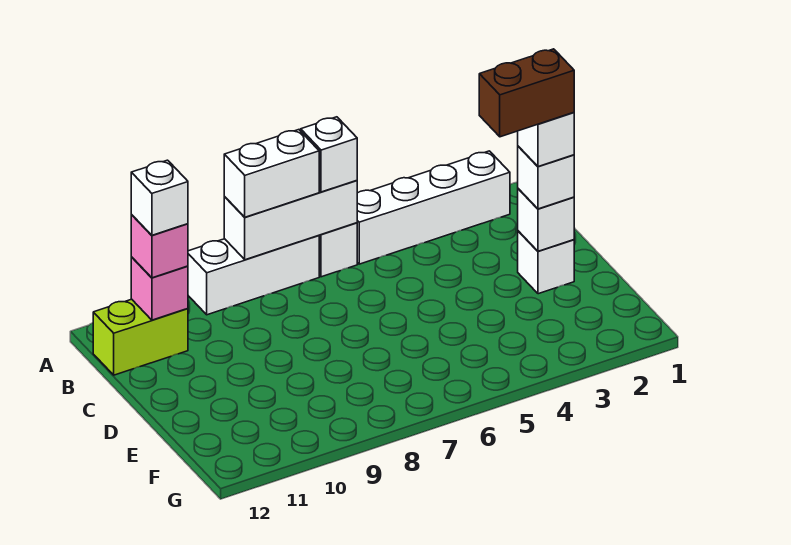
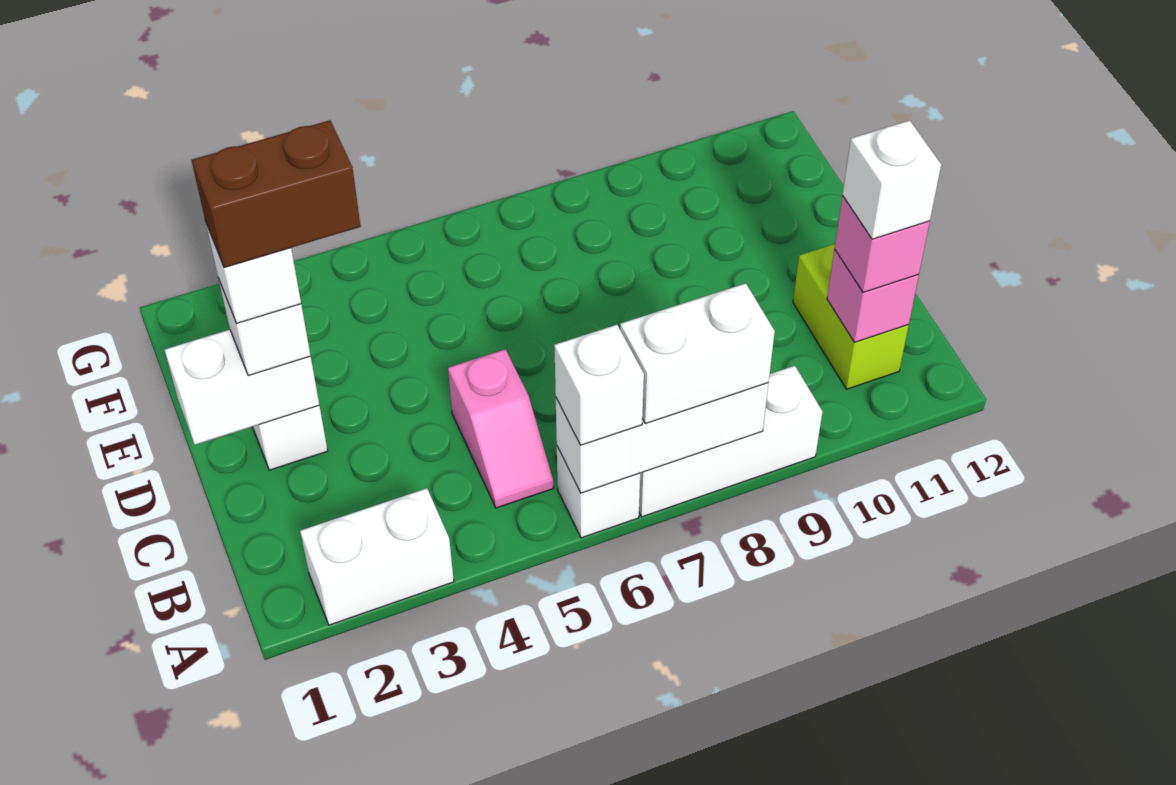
white brick A2:A5 level 1 -> white brick A2:A3 level 1
none -> pink slope B5:C5 level 1 top C
lime brick B11:B12 level 1 -> lime brick B11:C11 level 1
white brick D2 level 2 -> white brick D1:D2 level 2

